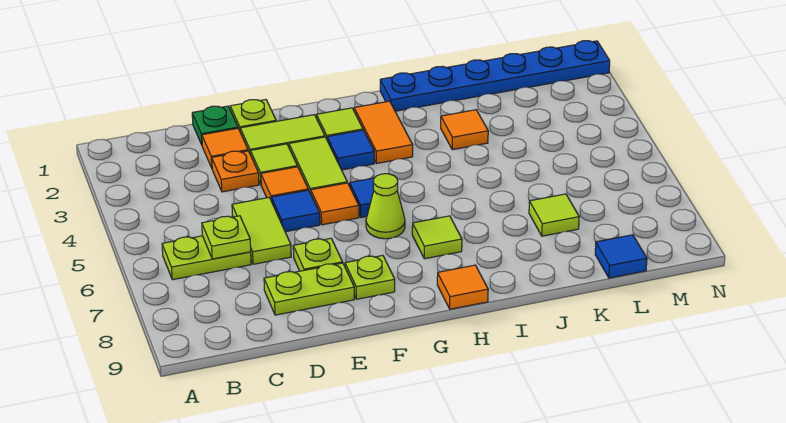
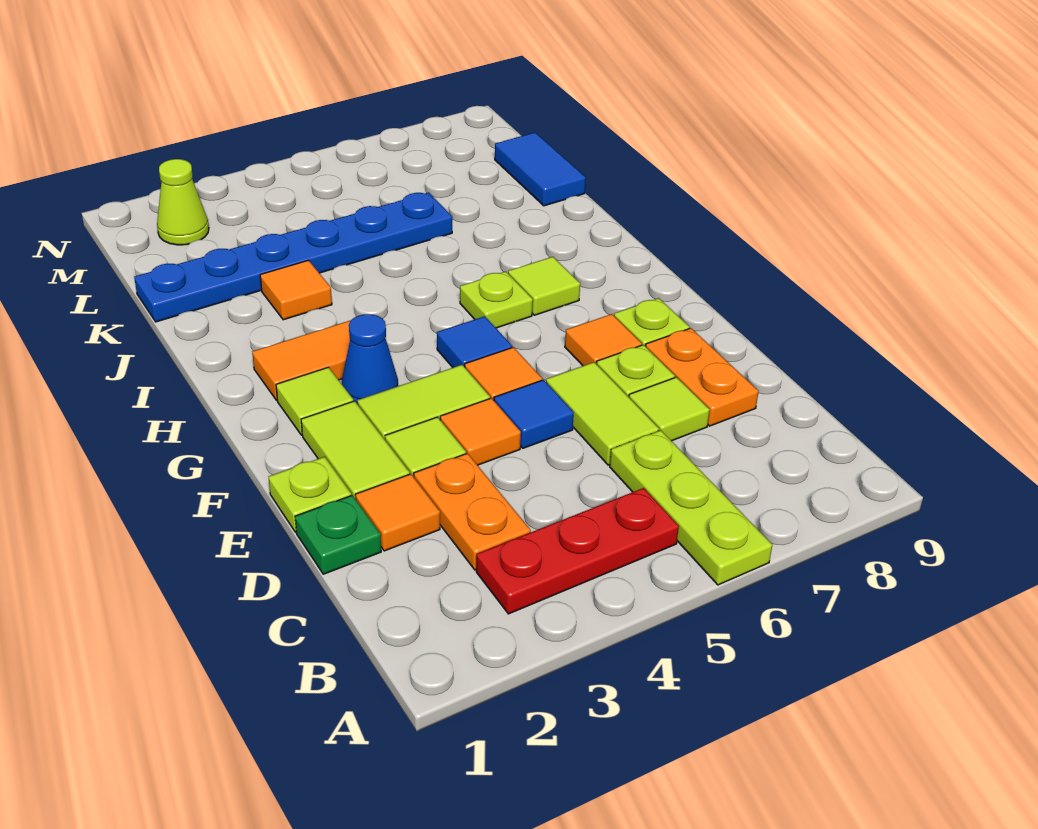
none -> red plate B3:B5 level 1
lime plate B6:C6 level 1 -> lime plate A6:C6 level 1
lime plate C6 level 2 -> lime plate H6 level 1
orange plate D3 level 1 -> orange plate C3:D3 level 1
lime tile D5:D6 level 1 -> lime tile D6:E6 level 1
lime plate D8:E8 level 1 -> orange plate D8:E8 level 1
blue tile G3 level 1 -> blue cone G3 level 1
lime cone G6 level 1 -> lime cone M2 level 1
orange tile H9 level 1 -> orange tile F7 level 1
blue plate I1:N1 level 1 -> blue plate K1:K6 level 1
lime tile K7 level 1 -> lime tile D7 level 1
blue tile L9 level 1 -> blue tile K9:L9 level 1

